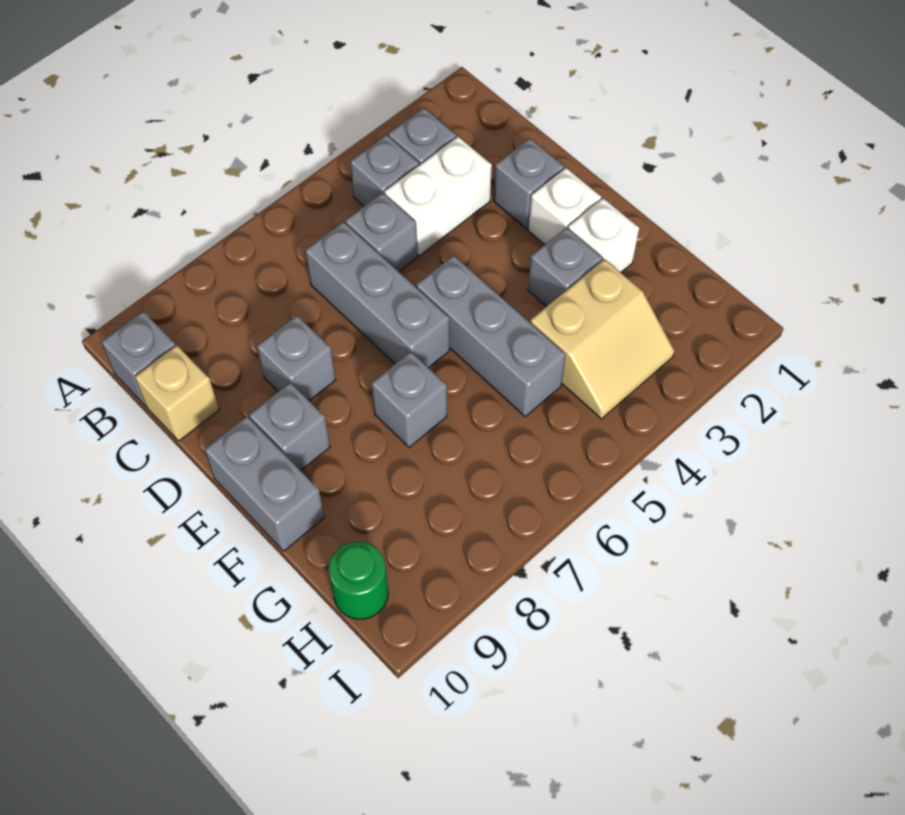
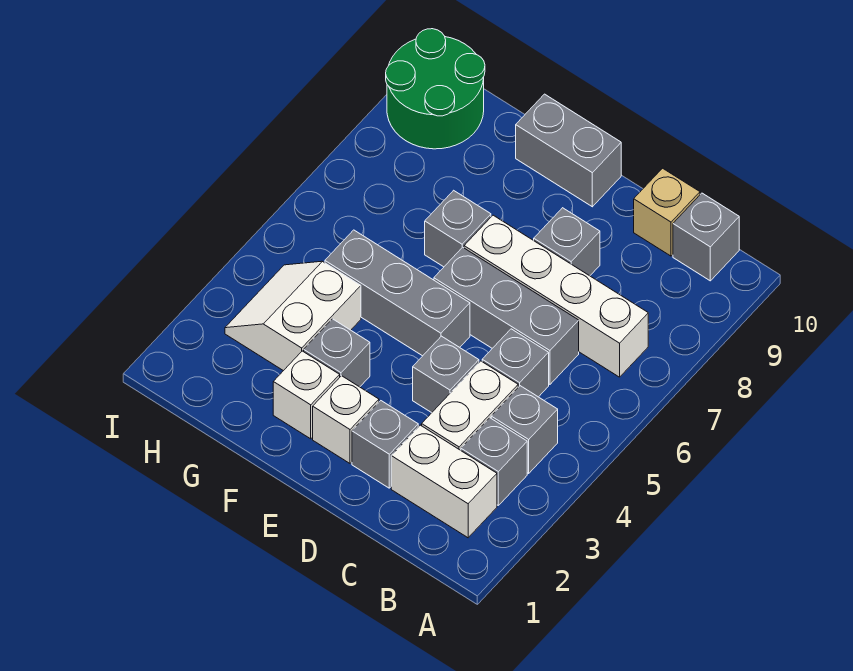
none -> white brick B2:C2 level 1
none -> white brick B7:E7 level 1
grey brick E9 level 1 -> grey brick D4 level 1
tan slope G3:H4 level 1 top G -> white slope G3:H4 level 1 top G
green round brick H10 level 1 -> green round brick H9:I10 level 1

